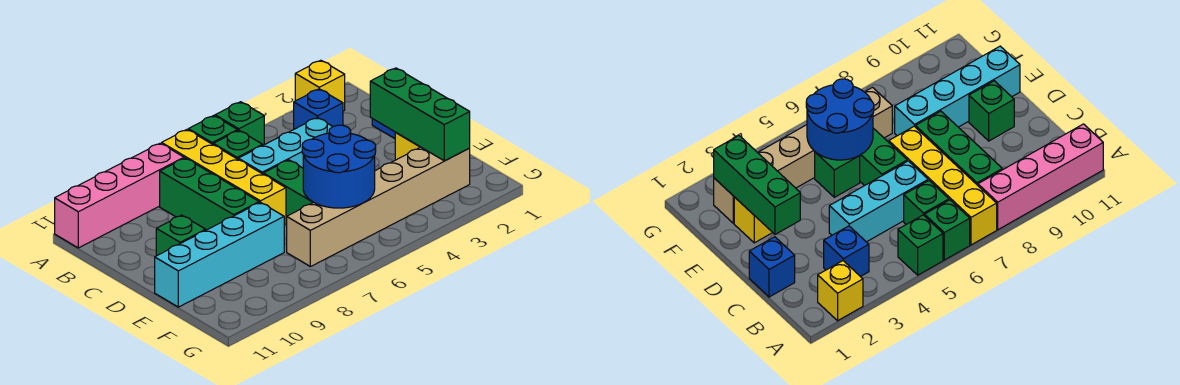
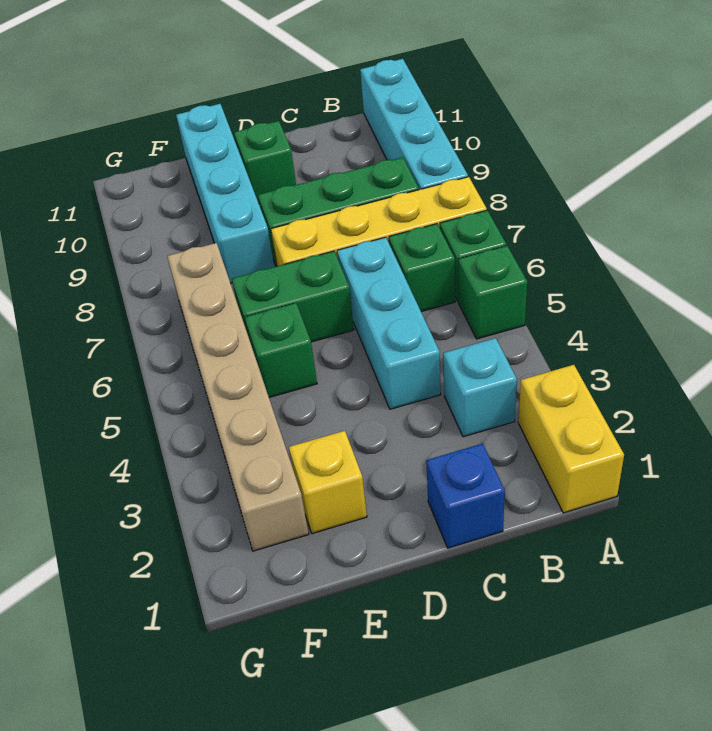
yellow brick A2 level 1 -> yellow brick A1:A2 level 1
pink brick A8:A11 level 1 -> cyan brick A8:A11 level 1
blue brick B3 level 1 -> cyan brick B3 level 1
green brick D2:F2 level 2 -> none
blue round brick E5:F6 level 2 -> none

